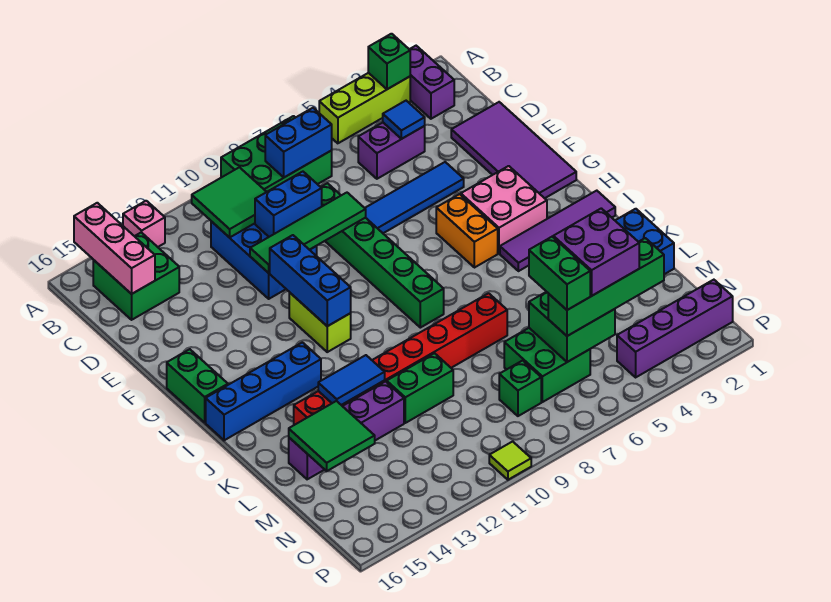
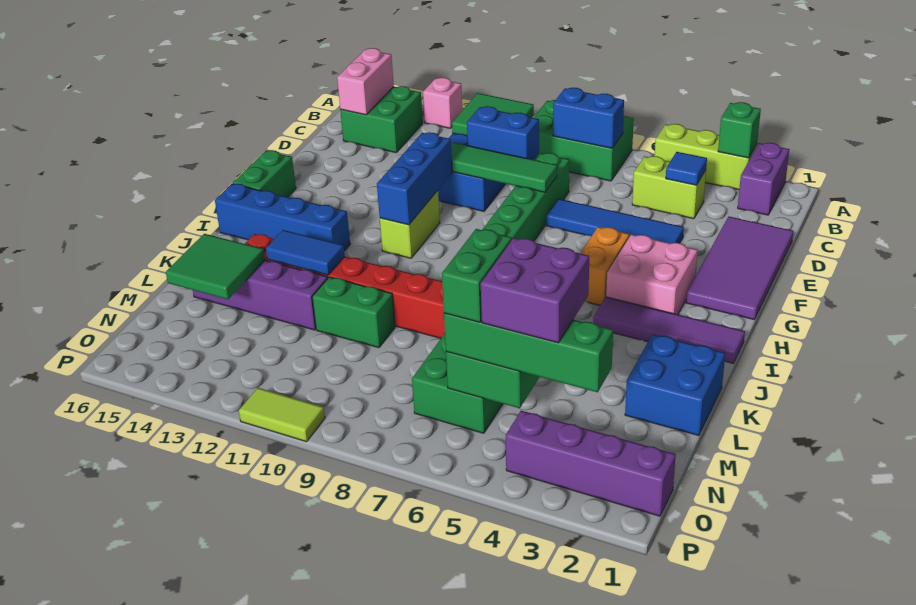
pink brick A15:C15 level 2 -> pink brick B15:C15 level 2
purple brick C4:C5 level 1 -> lime brick C4:C5 level 1
green brick N8 level 1 -> none
lime tile P10 level 1 -> lime tile P10:P11 level 1

